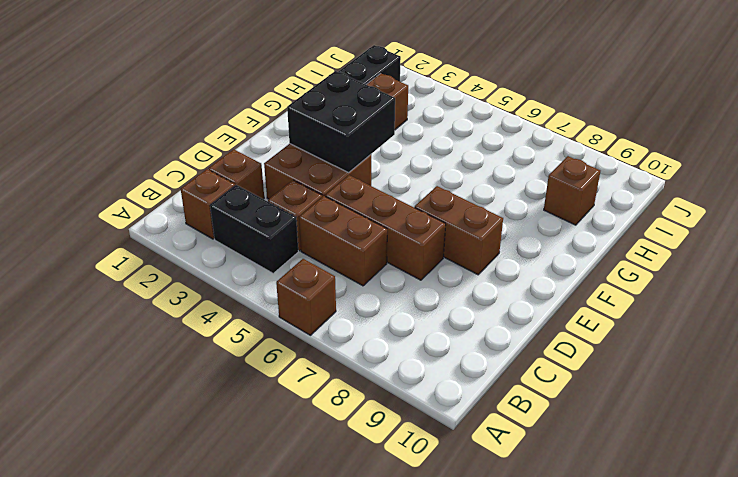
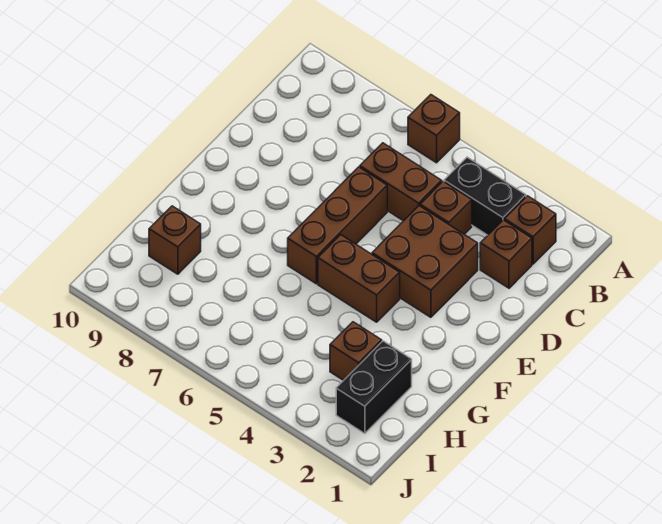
brown brick D5:D7 level 1 -> brown brick D6:F6 level 1
black brick E3:F4 level 2 -> none
brown brick E7:E8 level 1 -> brown brick F4:F5 level 1

